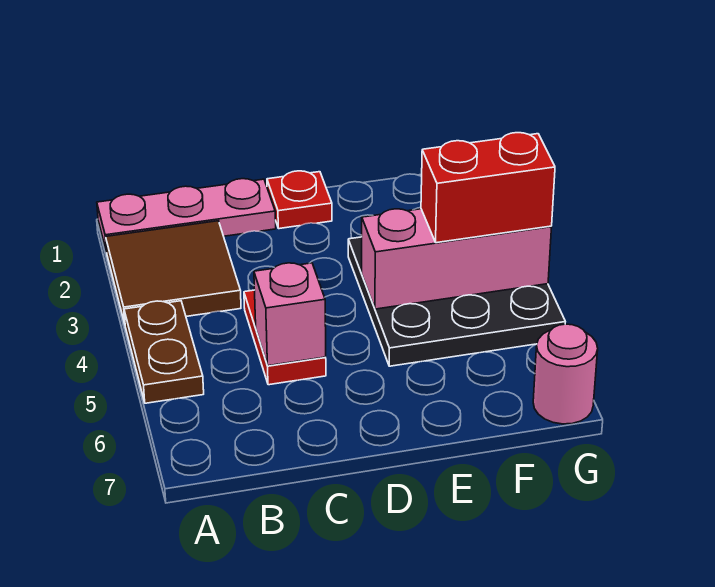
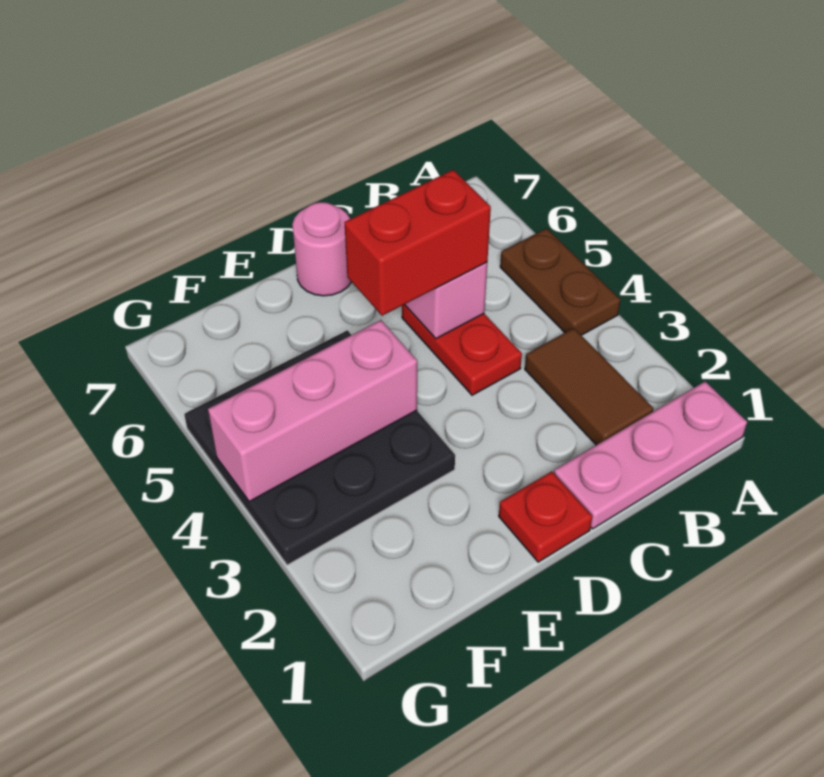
brown tile A2:B3 level 1 -> brown tile B2:B3 level 1
red brick F4:G4 level 3 -> red brick C5:D5 level 3
pink round brick G7 level 1 -> pink round brick D7 level 1

